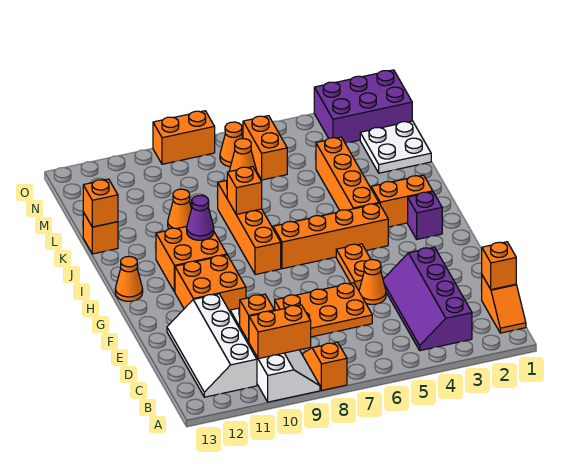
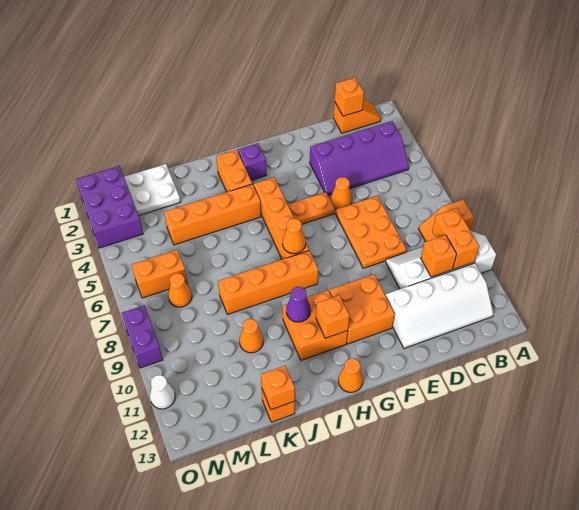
orange brick J8 level 2 -> orange brick H11 level 2
orange cone N7 level 1 -> orange cone H7 level 2
orange brick O8:O9 level 1 -> purple brick O8:O9 level 1
none -> white cone O11 level 1

